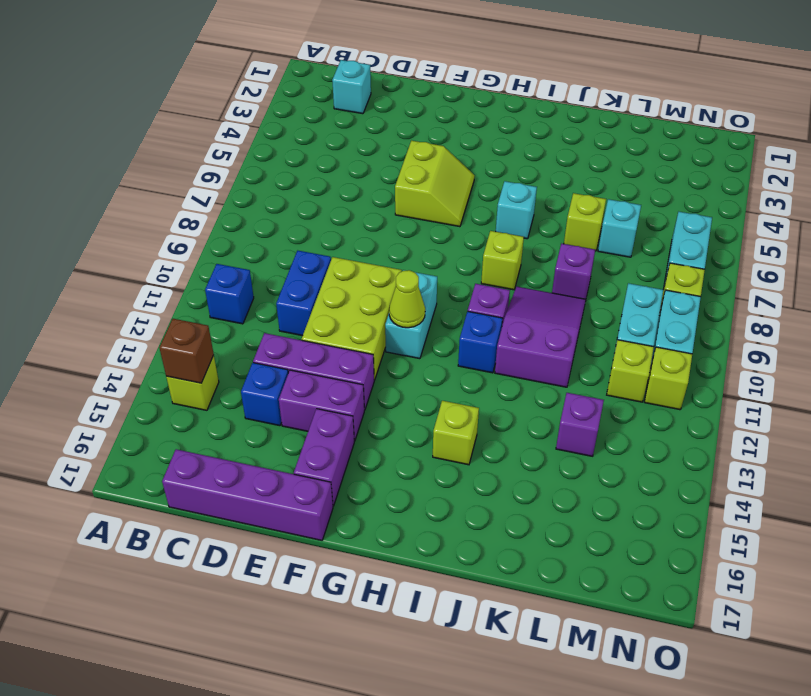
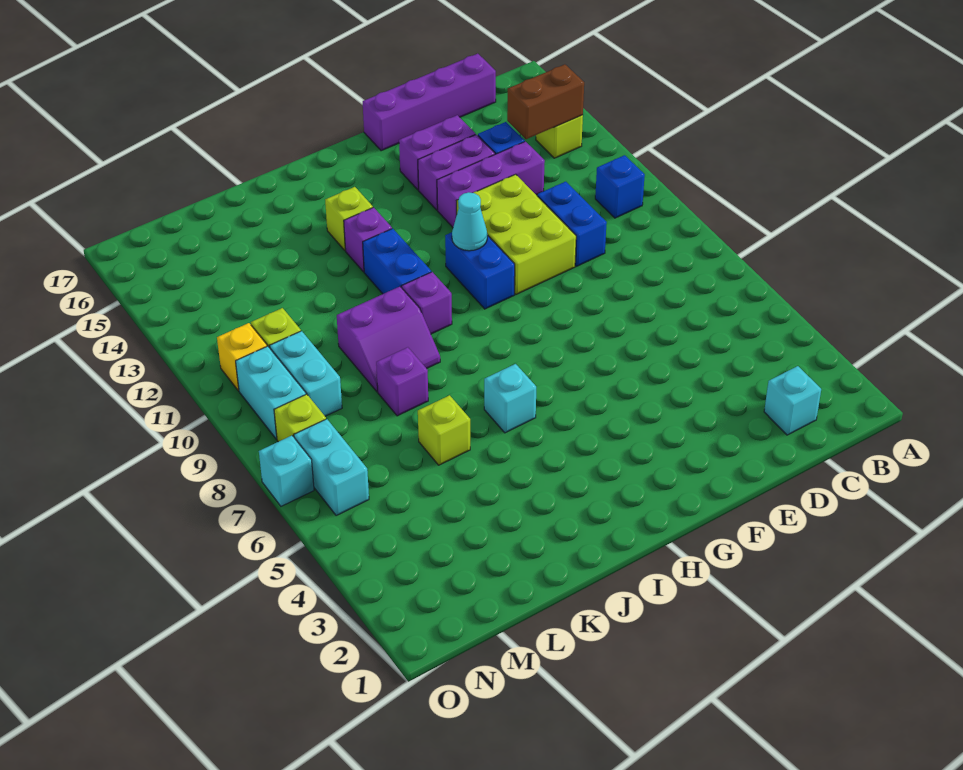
brown brick B14 level 2 -> brown brick B14:C14 level 2
lime slope F5:G6 level 1 top F -> none
purple brick F15:F16 level 1 -> purple brick E15:F15 level 1
cyan brick G10:G11 level 1 -> blue brick G10:G11 level 1
lime cone G11 level 2 -> cyan cone G11 level 2
lime brick I8 level 1 -> none
blue brick I11 level 1 -> blue brick I11:I12 level 1
purple slope J9:K11 level 1 top 11 -> purple slope J9:K10 level 1 top 10
cyan brick L6 level 1 -> cyan brick O7 level 1
purple brick L13 level 1 -> purple brick I13 level 1
lime brick N11 level 1 -> yellow brick N11 level 1

